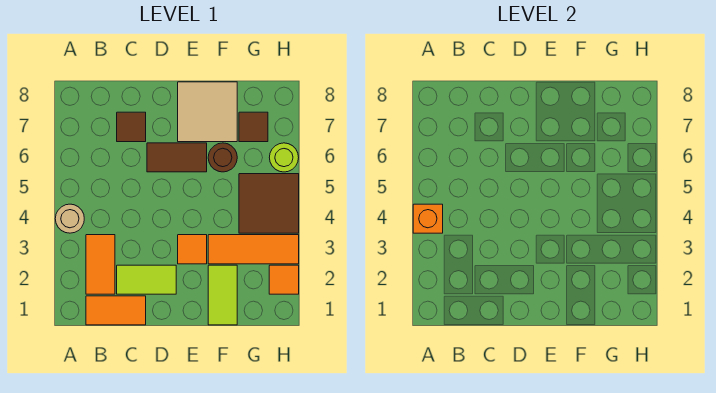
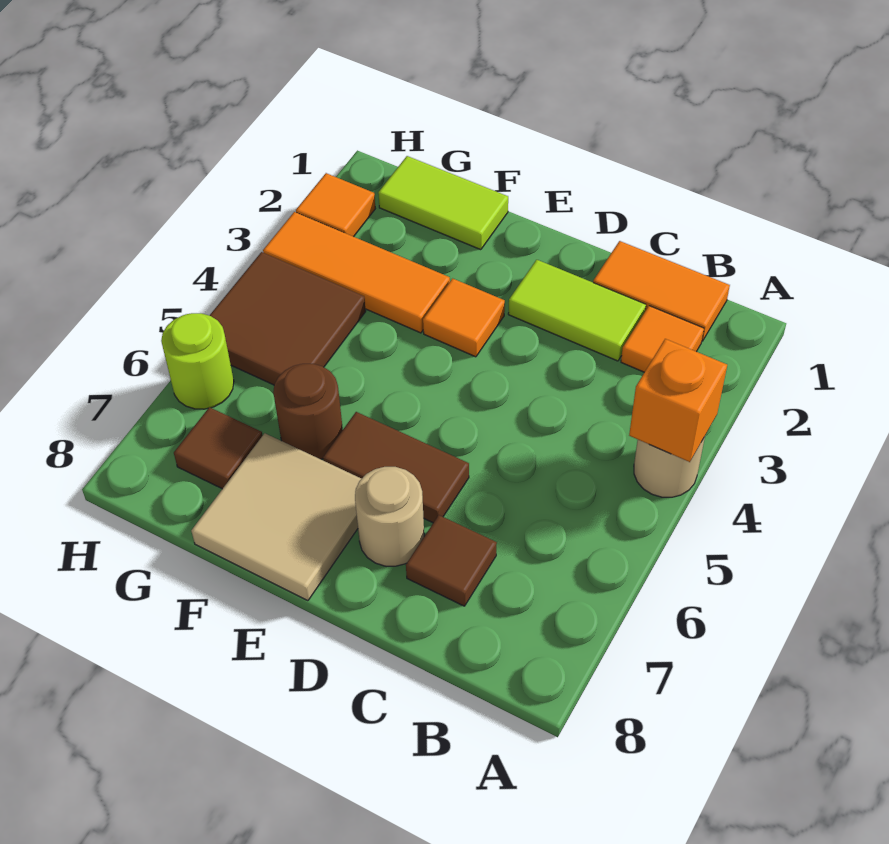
orange tile B2:B3 level 1 -> orange tile B2 level 1
none -> tan round brick D7 level 1
lime tile F1:F2 level 1 -> lime tile F1:G1 level 1

